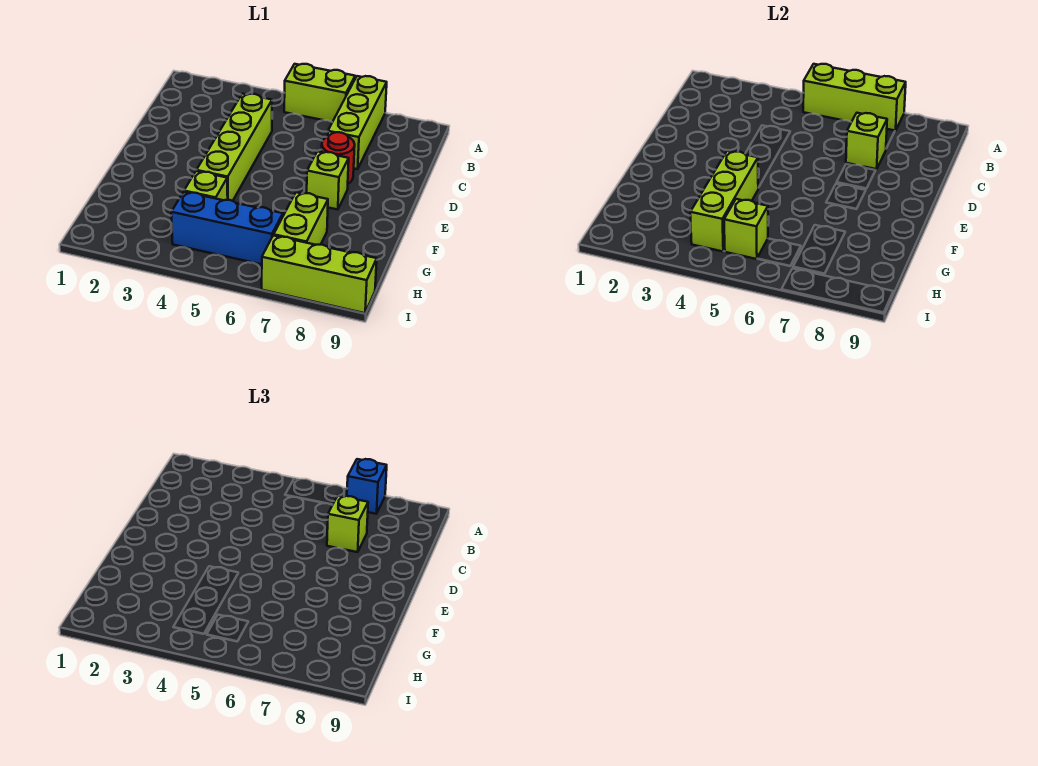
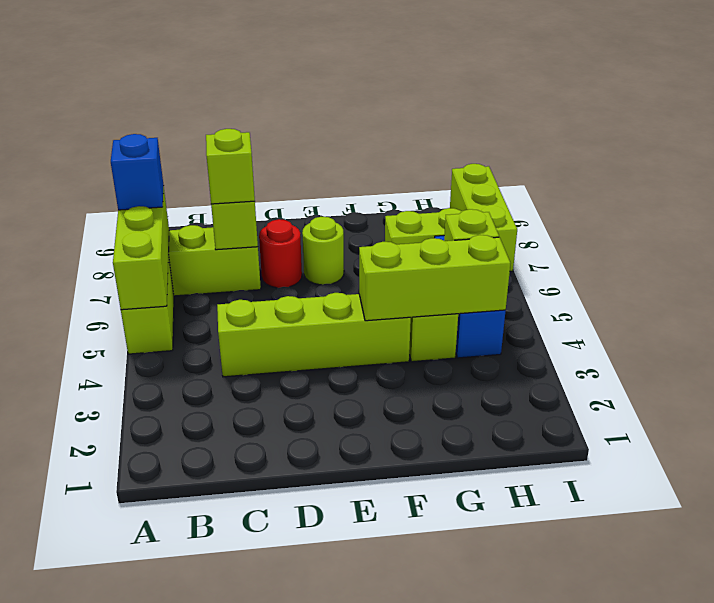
lime brick E7 level 1 -> lime round brick E7 level 1

